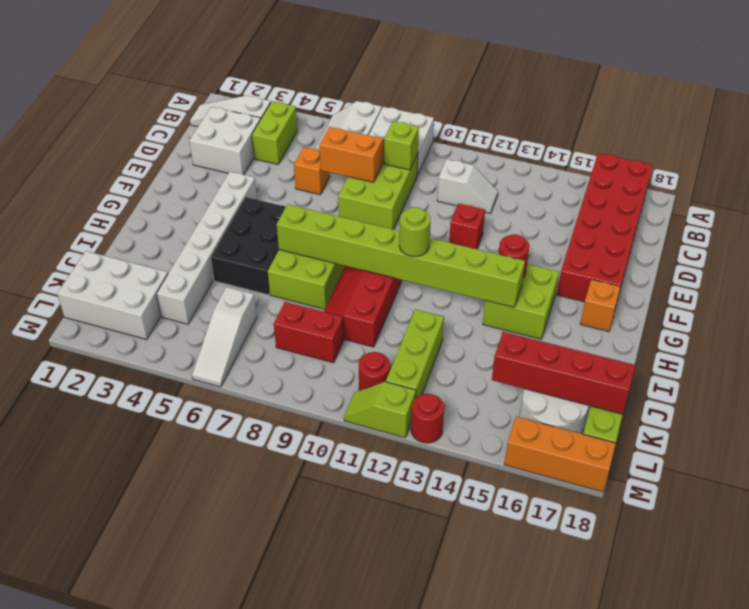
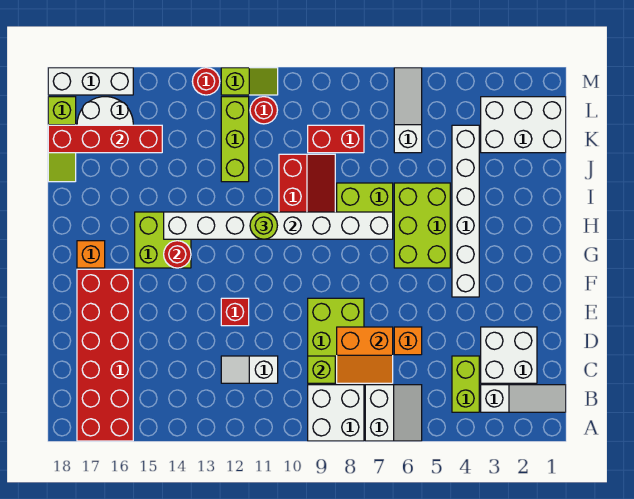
black brick G5:I6 level 1 -> lime brick G5:I6 level 1
lime brick H7:H14 level 2 -> white brick H7:H14 level 2
orange brick M16:M18 level 1 -> white brick M16:M18 level 1

